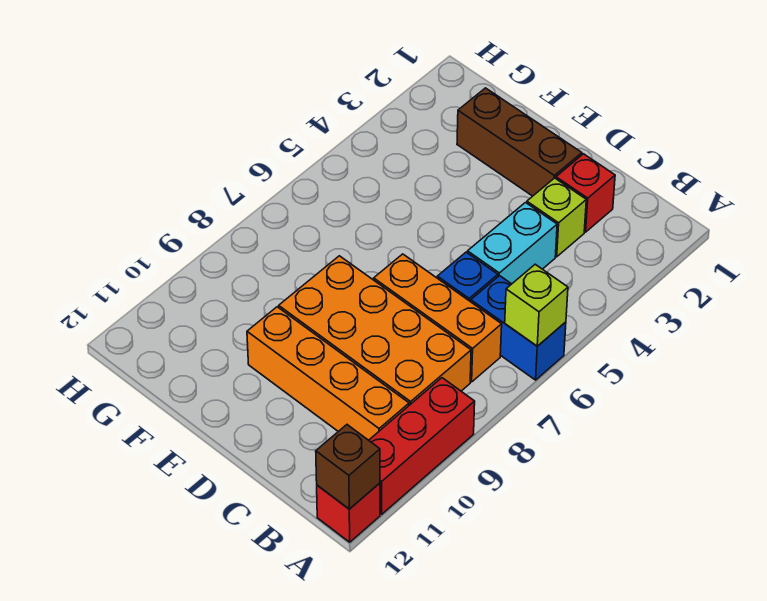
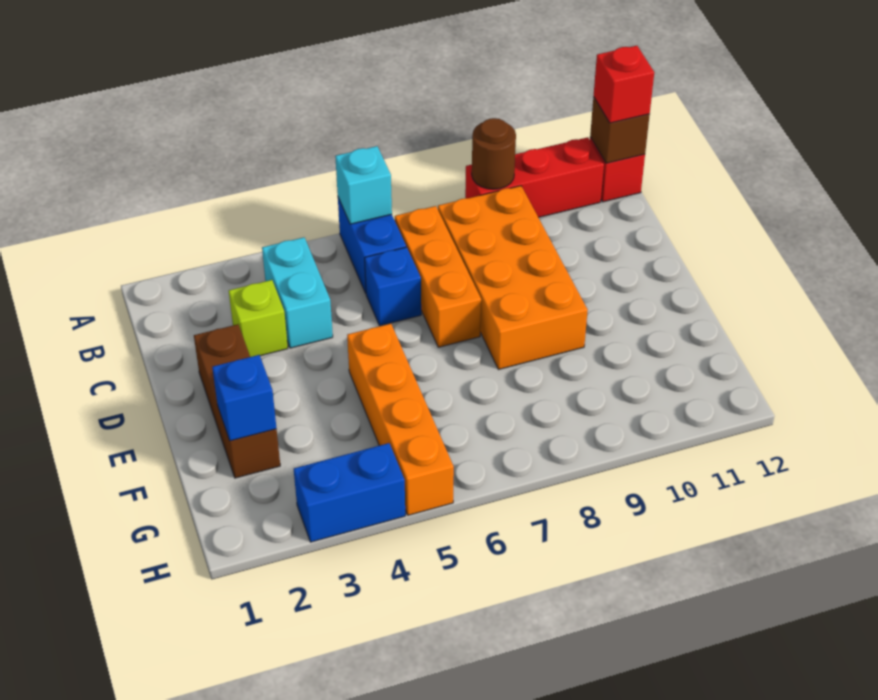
lime brick A6 level 2 -> cyan brick A6 level 2
none -> brown round brick A9 level 2
orange brick B10:E10 level 1 -> orange brick E5:H5 level 1
red brick C2 level 1 -> red brick A12 level 3
cyan brick C4:C5 level 1 -> cyan brick B4:C4 level 1
none -> blue brick F2 level 2
none -> blue brick H3:H4 level 1

